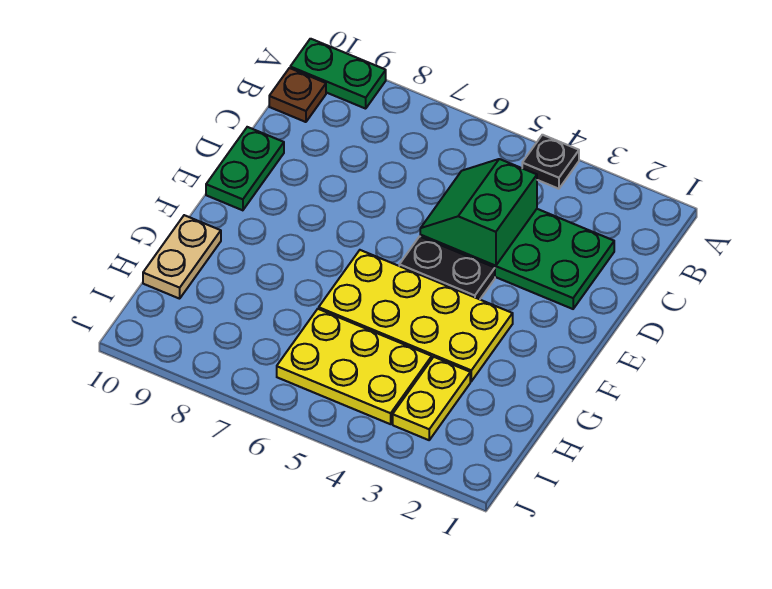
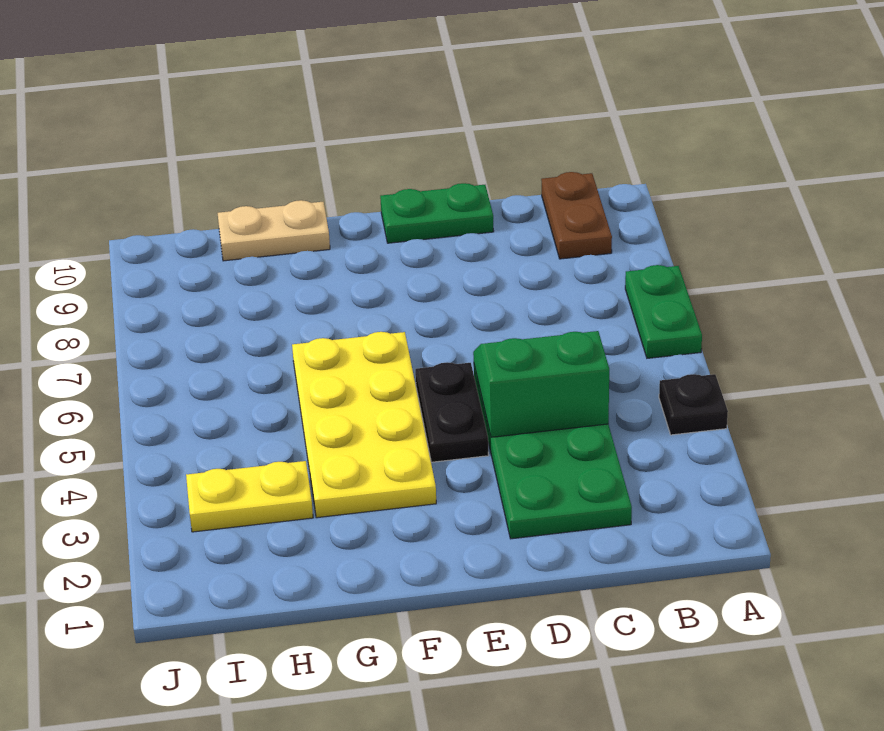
green plate A9:A10 level 1 -> green plate A6:A7 level 1
brown plate B10 level 1 -> brown plate B9:B10 level 1
yellow plate H4:I6 level 1 -> none

